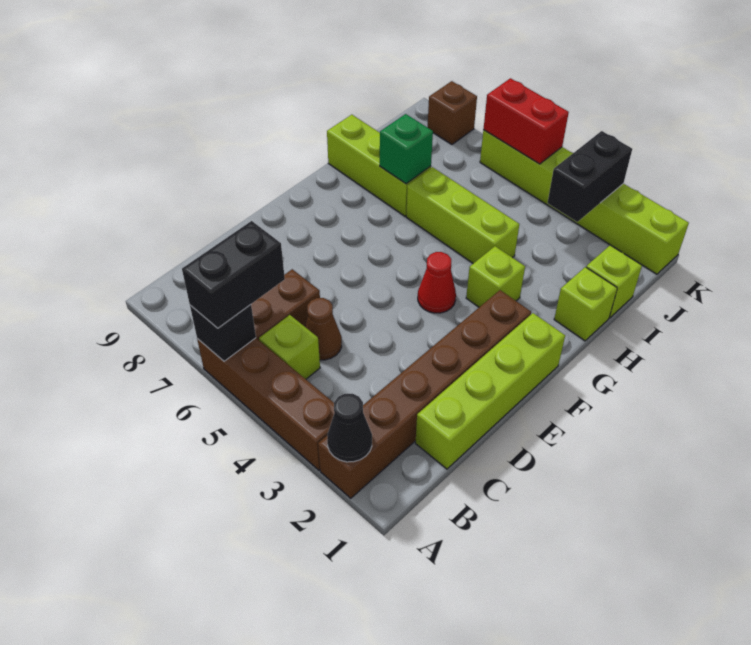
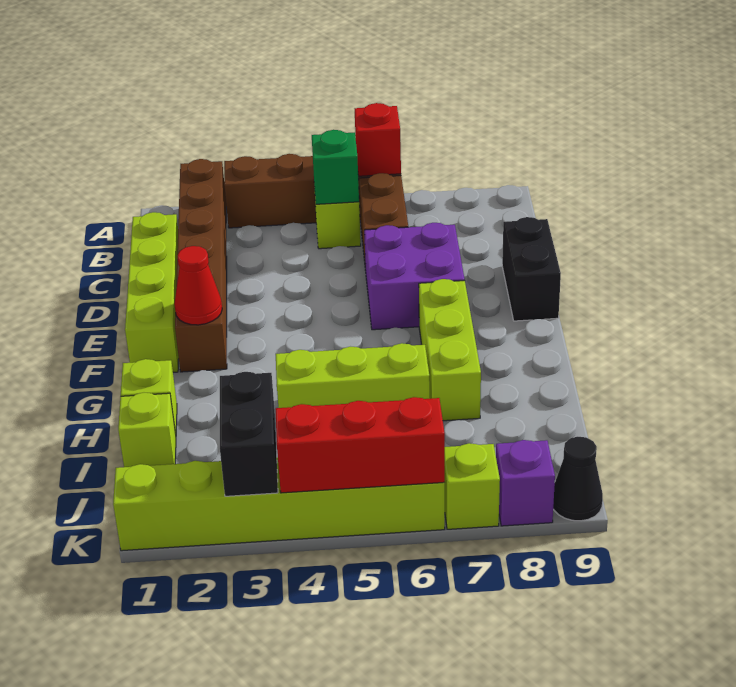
black cone A2 level 2 -> black cone K9 level 1
black brick A6 level 2 -> red brick A6 level 2
black brick A6:B6 level 3 -> black brick D9:E9 level 1
brown cone C5 level 1 -> none
none -> purple brick D6:E7 level 1
red cone F4 level 1 -> red cone F2 level 2
lime brick G3 level 1 -> lime brick K7 level 1
lime brick H7:H9 level 1 -> lime brick F7:H7 level 1
green brick H7 level 2 -> green brick B5 level 2
red brick K5:K6 level 2 -> red brick K4:K6 level 2
brown brick K8 level 1 -> purple brick K8 level 1

